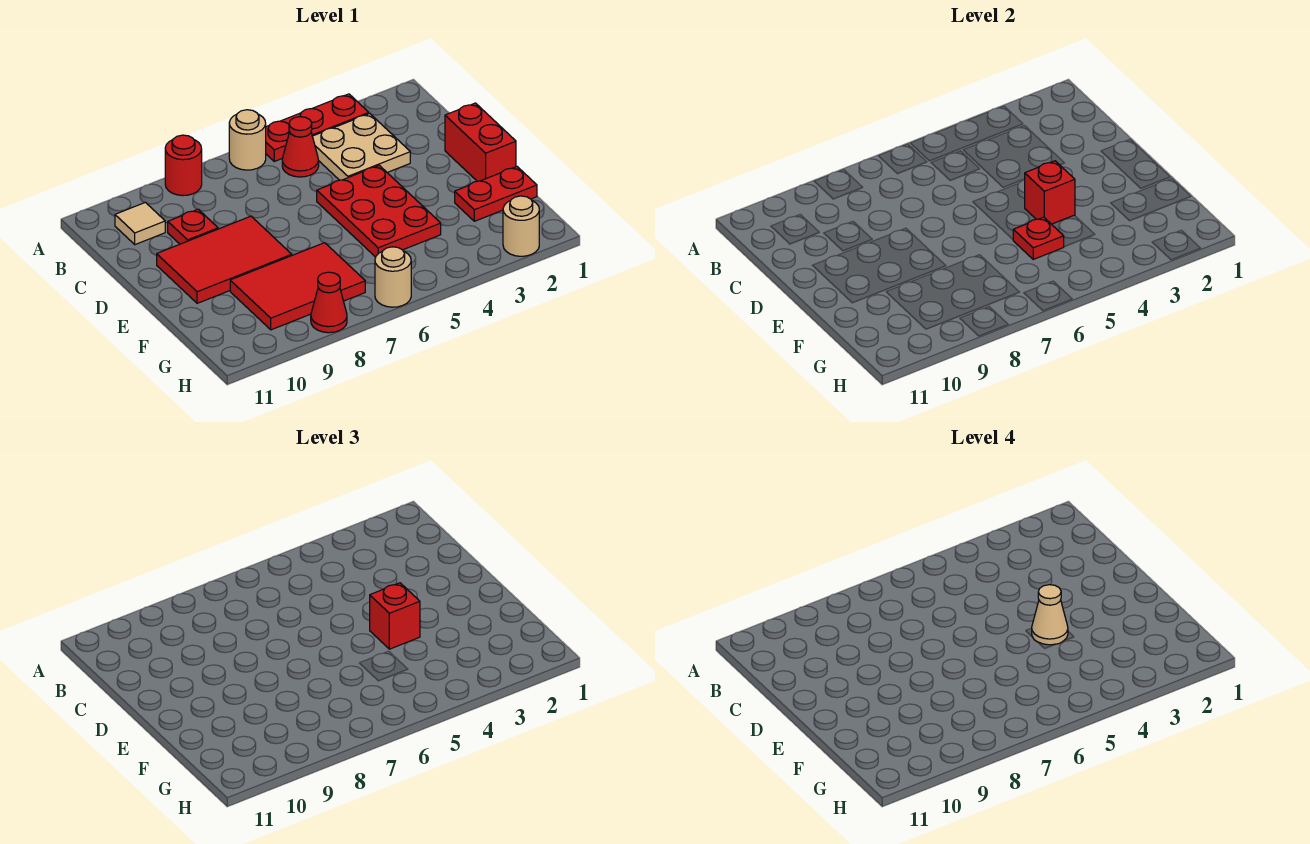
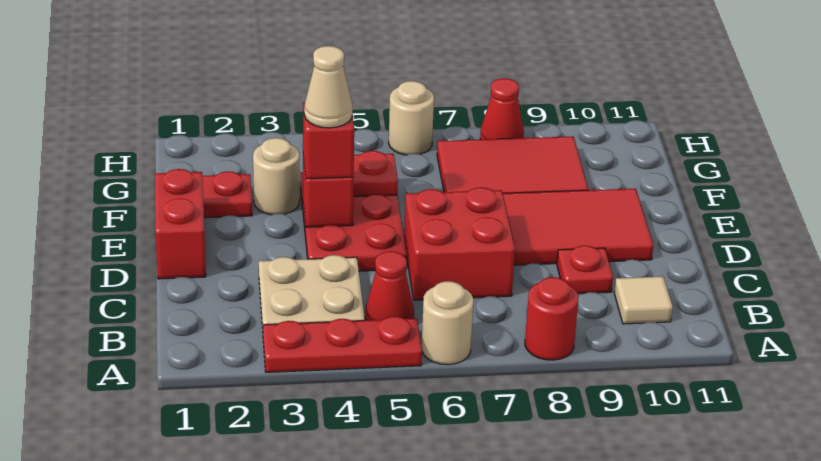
none -> red brick C6:D7 level 1
tan round brick H2 level 1 -> tan round brick F3 level 1

